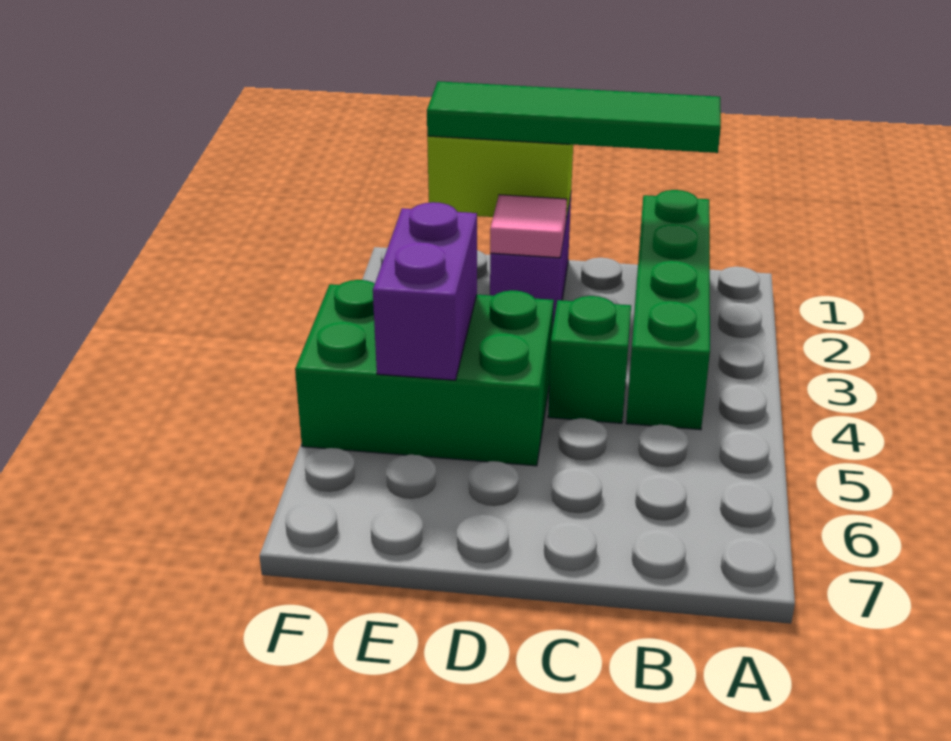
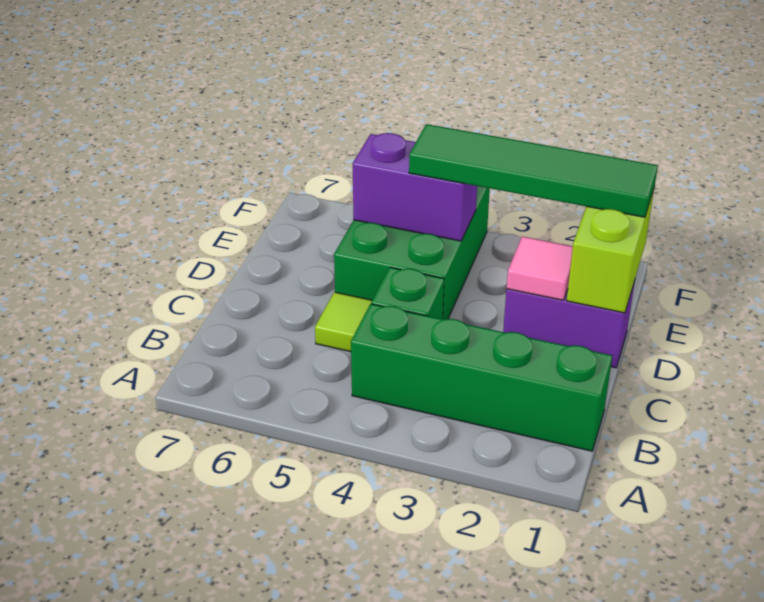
green tile B1:E1 level 3 -> green tile E1:E4 level 3
none -> lime tile C5 level 1

